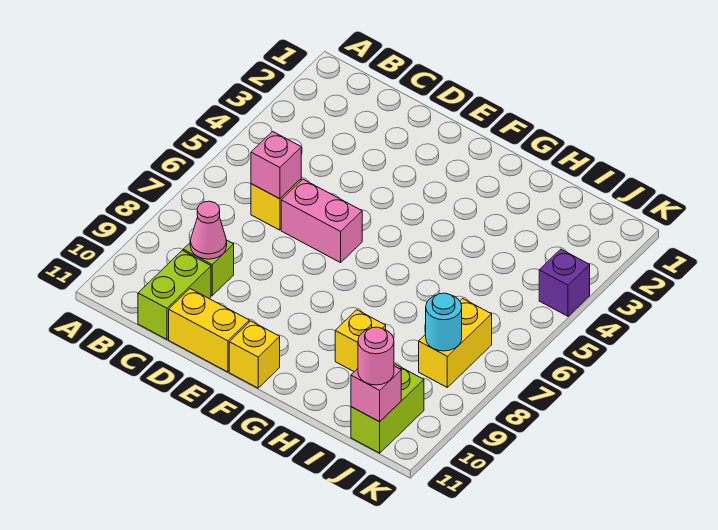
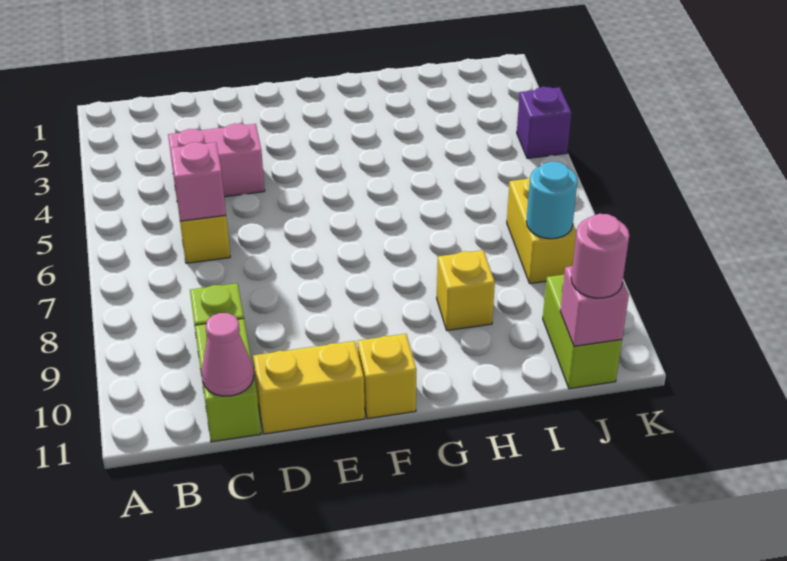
pink cone C9 level 2 -> pink cone C11 level 2
pink brick D6:E6 level 1 -> pink brick C4:D4 level 1

